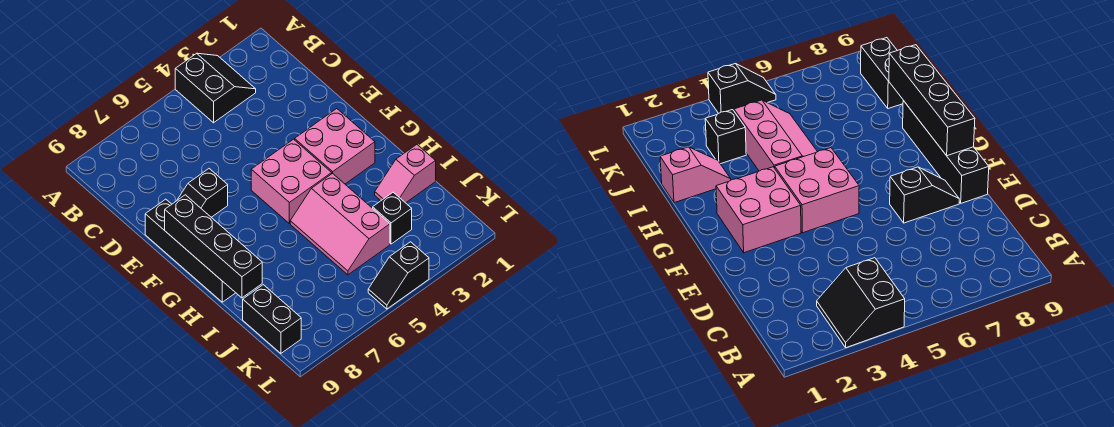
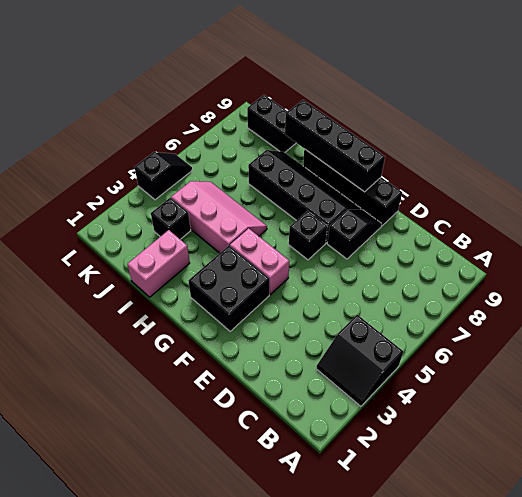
pink brick F2:G3 level 1 -> black brick F2:G3 level 1
pink brick F4:G5 level 1 -> pink brick F4:G4 level 1
none -> black brick F6 level 1
none -> black slope F7:I8 level 1 top 7
pink slope I1:I2 level 1 top 1 -> pink brick I1:I2 level 1

